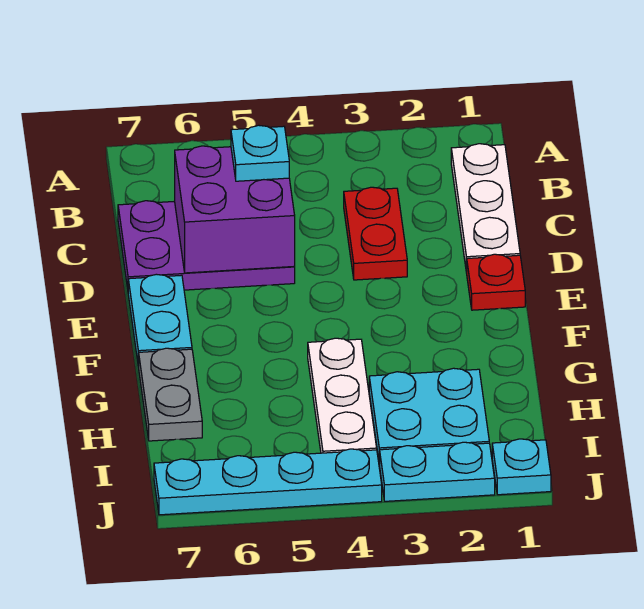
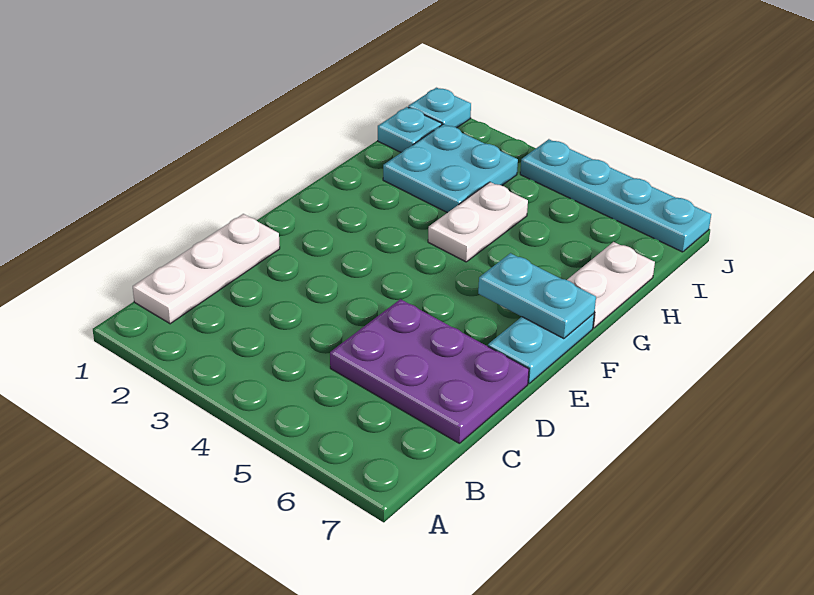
red plate C3:D3 level 1 -> none
purple brick C5:D6 level 2 -> none
cyan plate C5 level 3 -> cyan plate I1 level 1
red plate E1 level 1 -> none
white plate G4:I4 level 1 -> white plate G4:H4 level 1
grey plate G7:H7 level 1 -> white plate G7:H7 level 1
cyan plate J2:J3 level 1 -> cyan plate F6:F7 level 2

